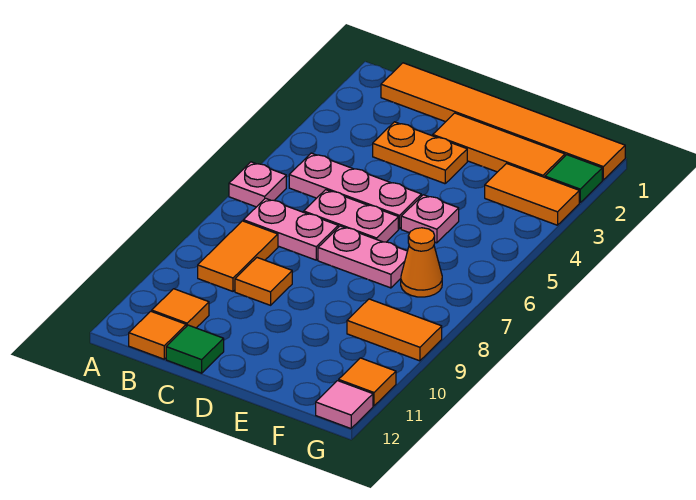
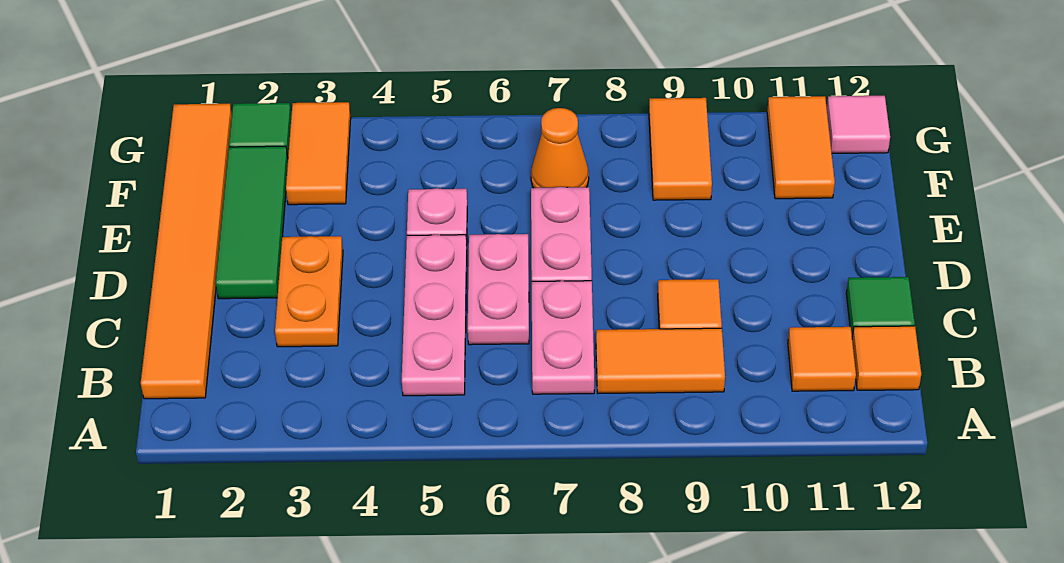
pink plate A6 level 1 -> none
orange tile D2:F2 level 1 -> green tile D2:F2 level 1
orange tile G11 level 1 -> orange tile F11:G11 level 1

